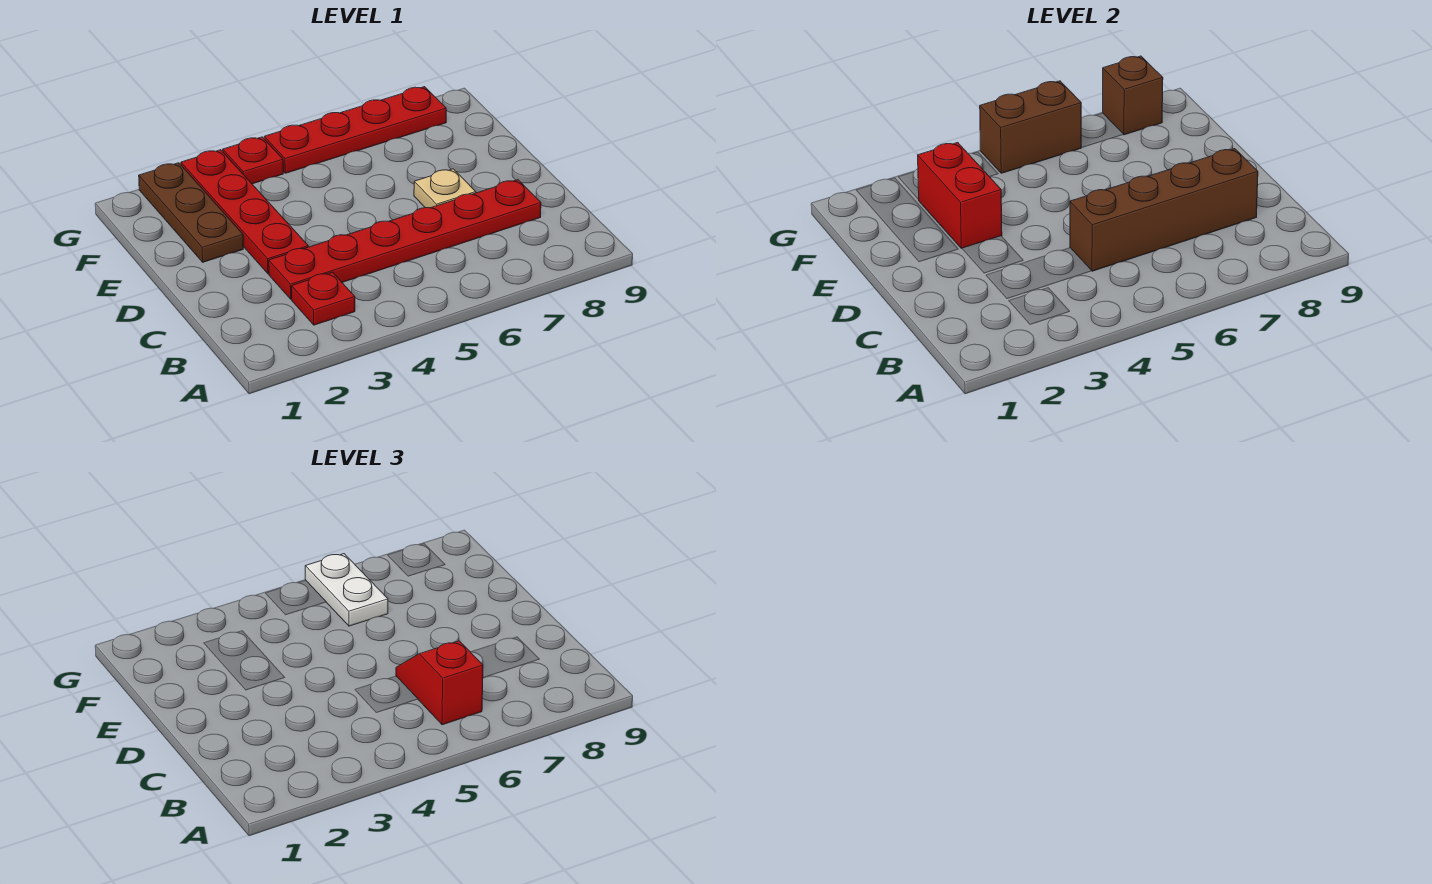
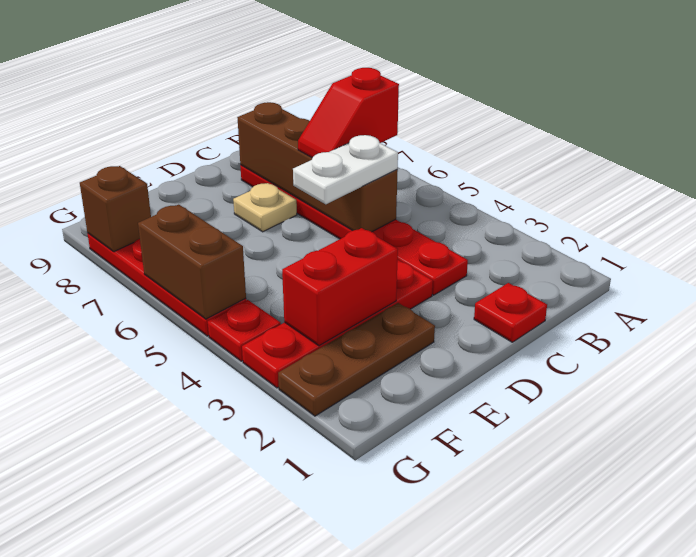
red plate B3 level 1 -> red plate C1 level 1
white plate F6:G6 level 3 -> white plate C5:D5 level 3

